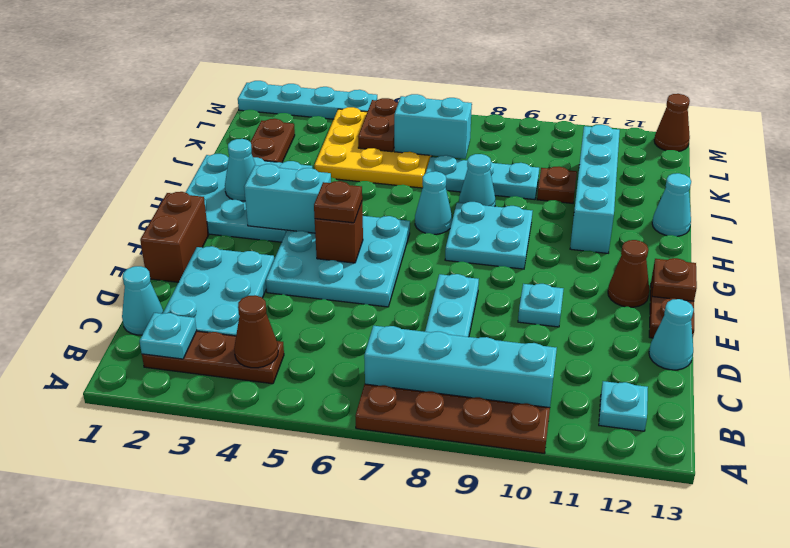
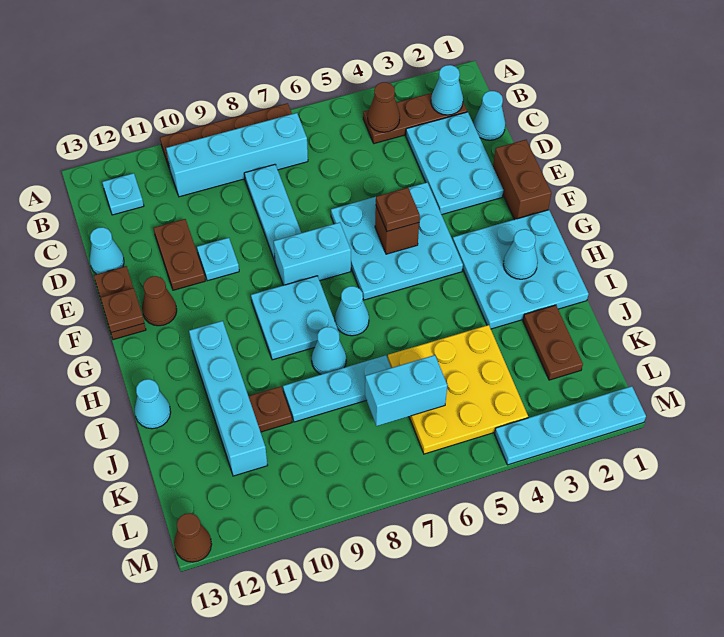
cyan plate B2 level 2 -> cyan cone B2 level 2
cyan brick G3:G4 level 2 -> cyan brick F7:F8 level 1
brown plate K5:L5 level 2 -> brown plate D11:E11 level 1

